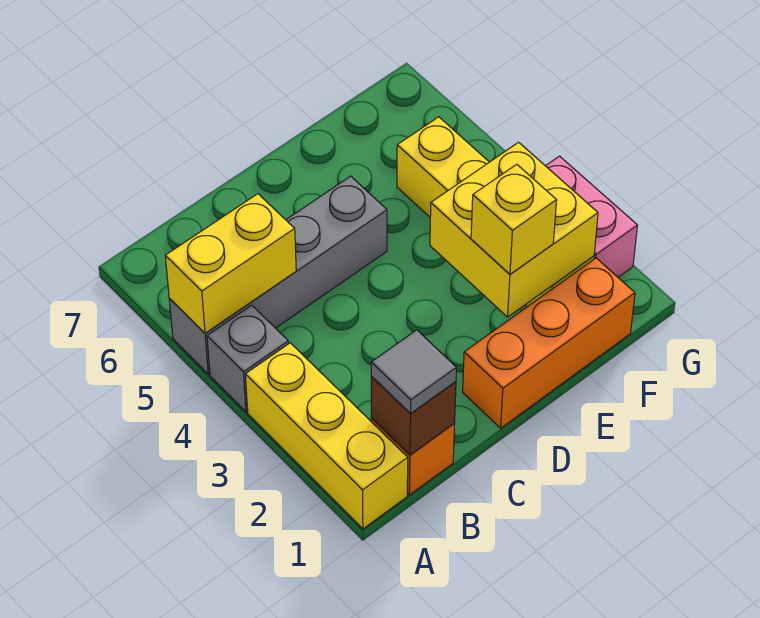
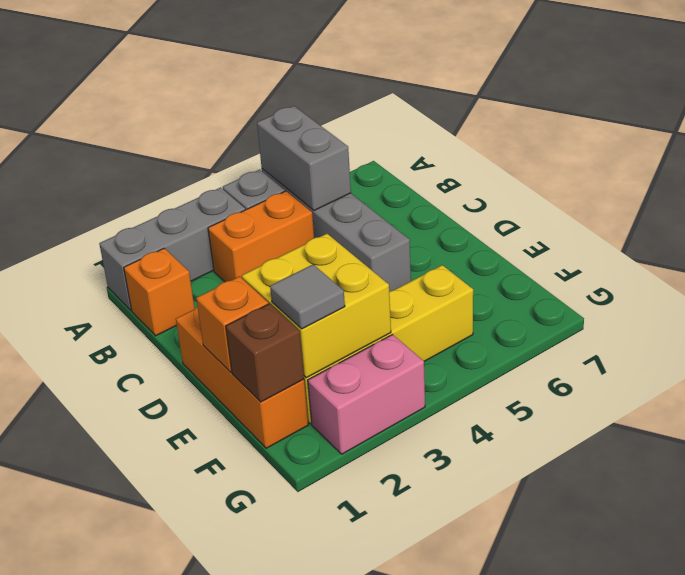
yellow brick A1:A3 level 1 -> grey brick A1:A3 level 1
yellow brick A5:B5 level 2 -> grey brick A5:B5 level 2
brown brick B1 level 2 -> brown brick F1 level 2
grey tile B1 level 3 -> grey tile F2 level 3
none -> orange brick B3:B4 level 1
none -> orange brick E1 level 2
yellow brick E2 level 3 -> none

